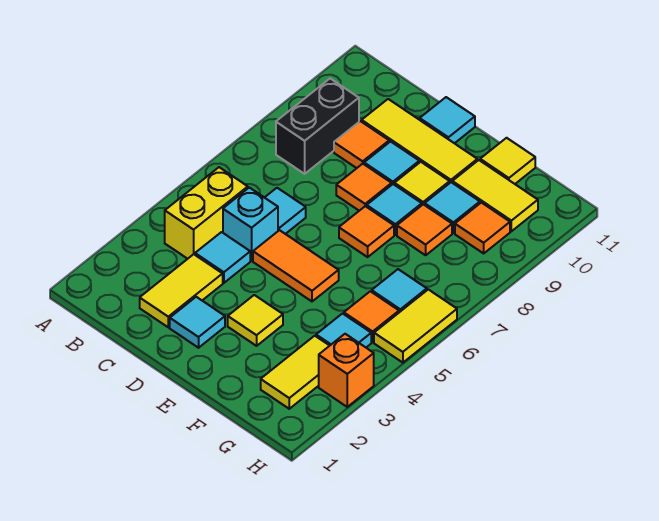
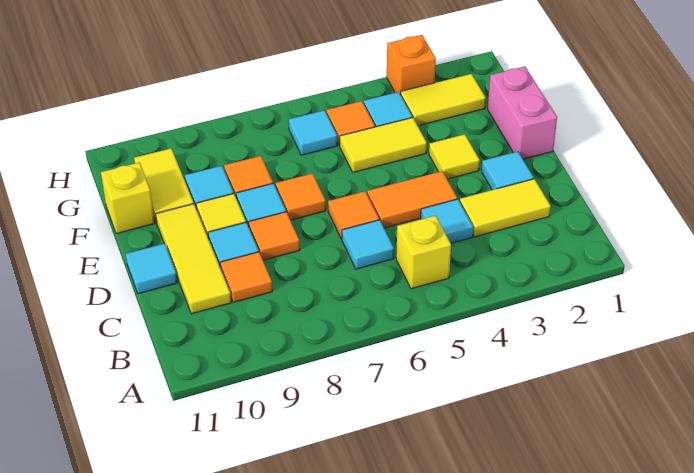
yellow brick B4:B5 level 1 -> yellow brick B5 level 1
black brick B8:B9 level 1 -> none
cyan brick C5 level 1 -> none
orange tile D5:E5 level 1 -> orange tile D4:D5 level 1
none -> pink brick E1:F1 level 1
yellow tile F11 level 1 -> yellow brick F11 level 1
orange tile G9 level 1 -> orange tile D6 level 1
yellow tile H5:H6 level 1 -> yellow tile F4:F5 level 1

